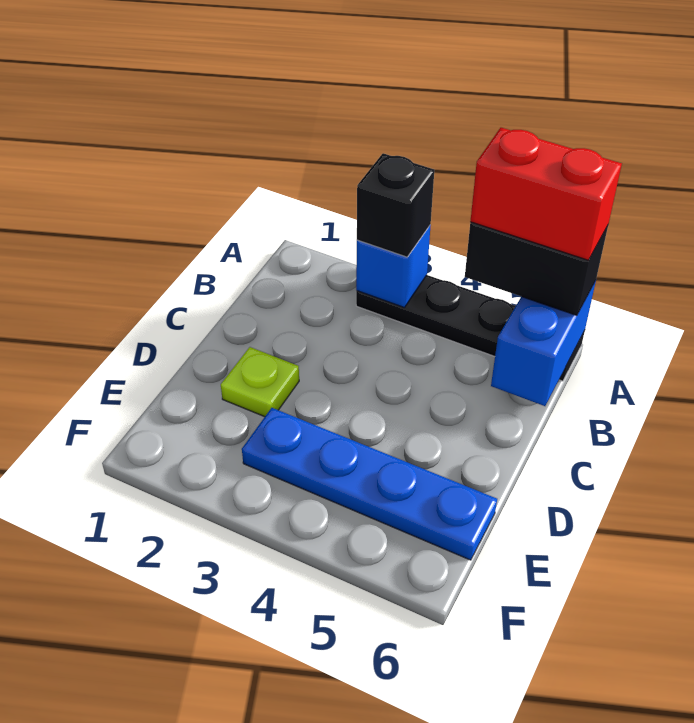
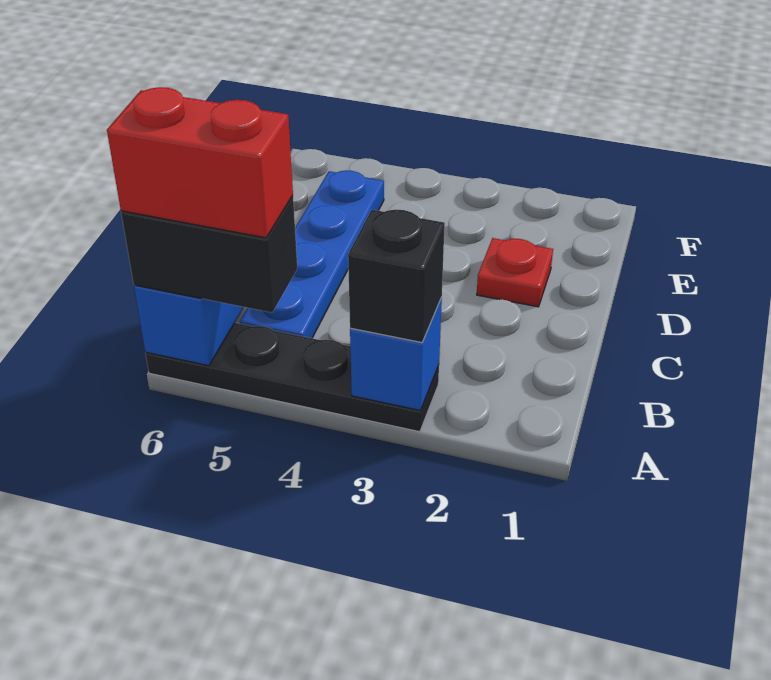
lime plate D2 level 1 -> red plate D2 level 1
blue plate E3:E6 level 1 -> blue plate B5:E5 level 1

